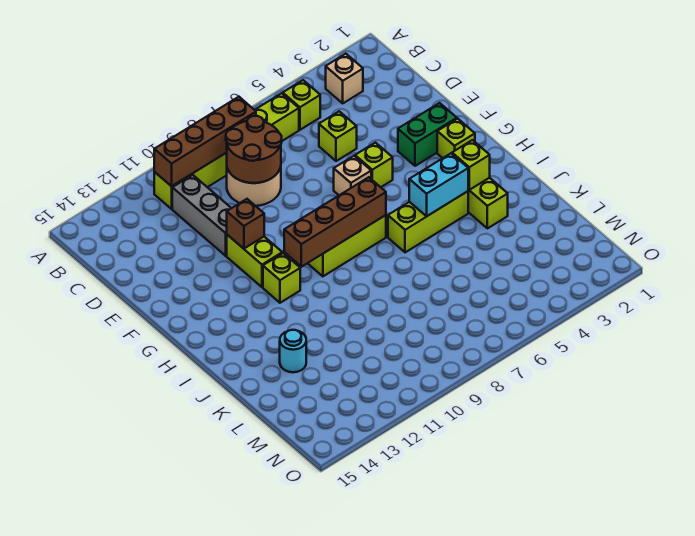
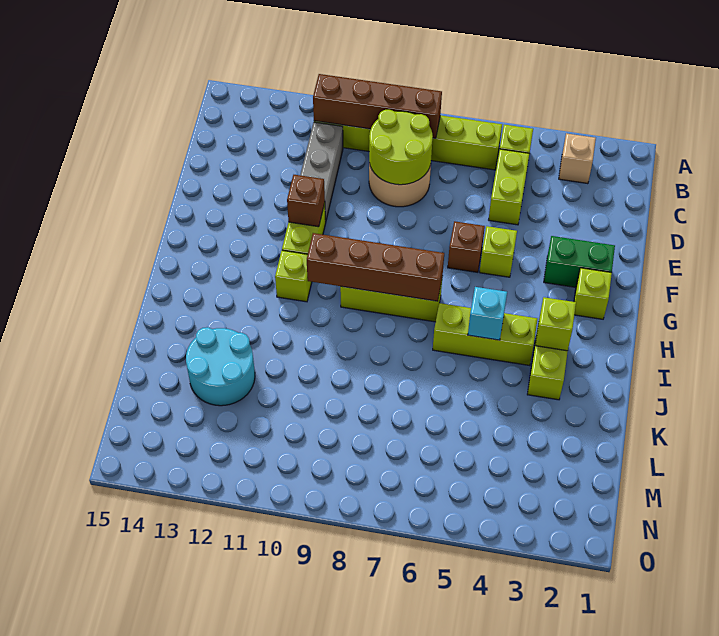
brown round brick C8:D9 level 2 -> lime round brick C8:D9 level 2
lime brick D5 level 1 -> lime brick C5:D5 level 1
tan brick F6 level 1 -> brown brick F6 level 1
cyan brick I4:I5 level 2 -> cyan brick I5 level 2
cyan round brick K13 level 1 -> cyan round brick K12:L13 level 1

